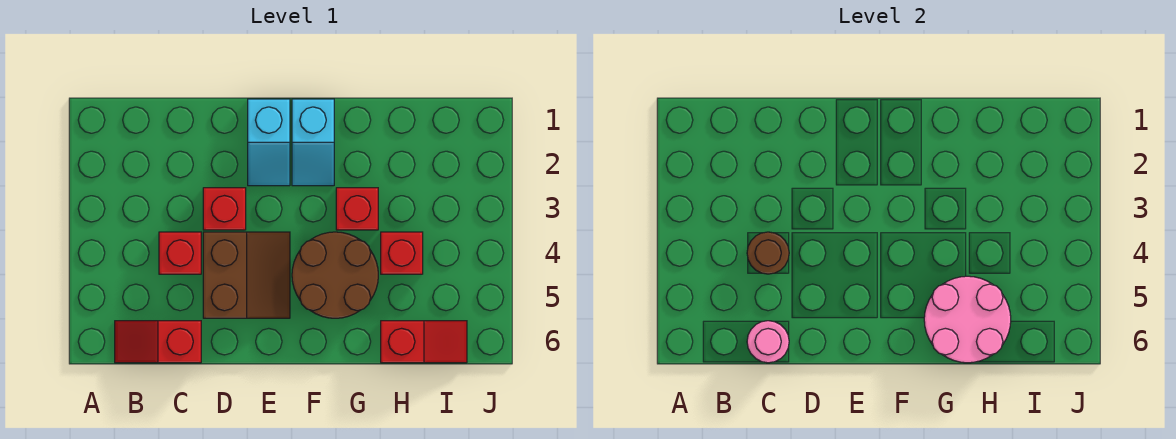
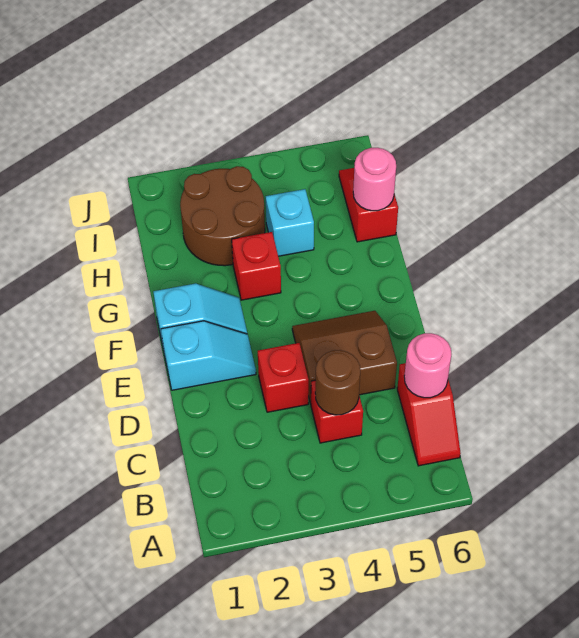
brown round brick F4:G5 level 1 -> brown round brick H2:I3 level 1
pink round brick G5:H6 level 2 -> pink round brick H6 level 2
red brick H4 level 1 -> cyan brick H4 level 1

